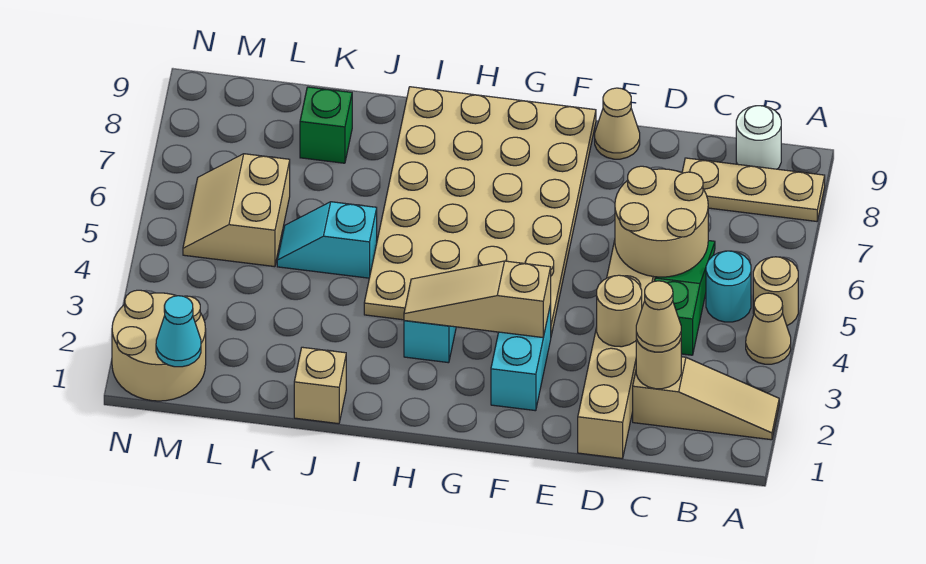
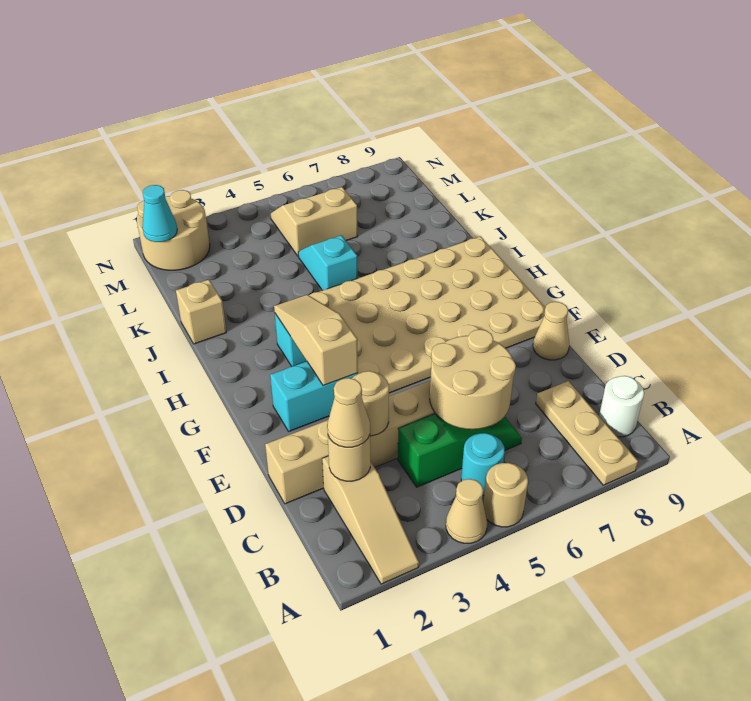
green brick K8 level 1 -> none

